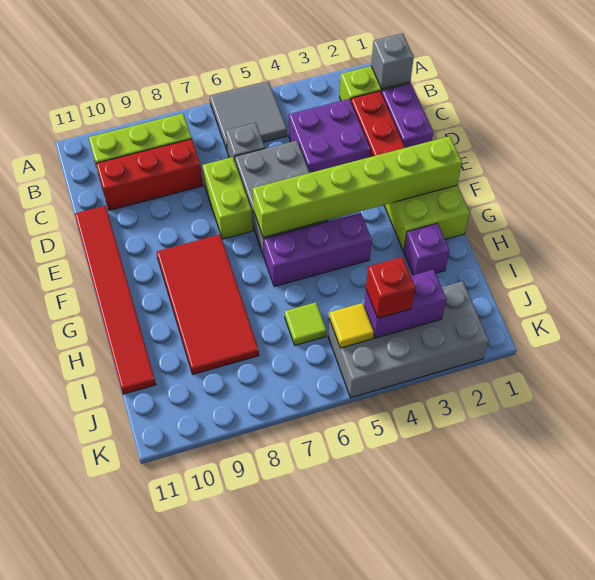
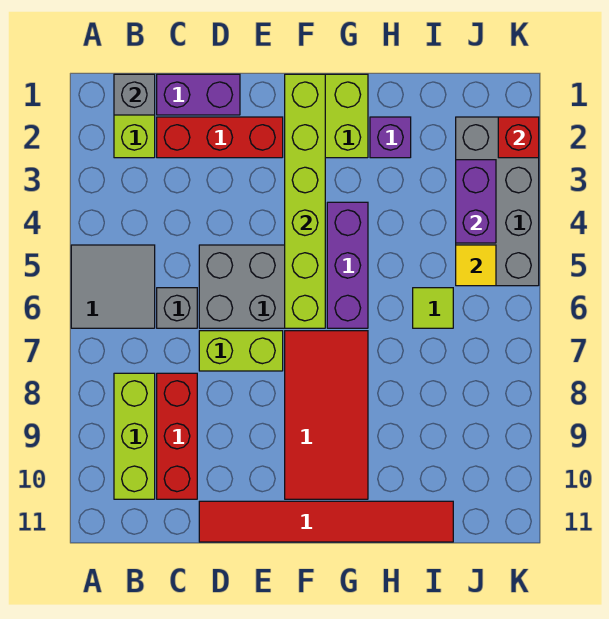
purple brick C3:D4 level 1 -> none
red tile F8:I9 level 1 -> red tile F7:G10 level 1
red brick J4 level 3 -> red brick K2 level 2

